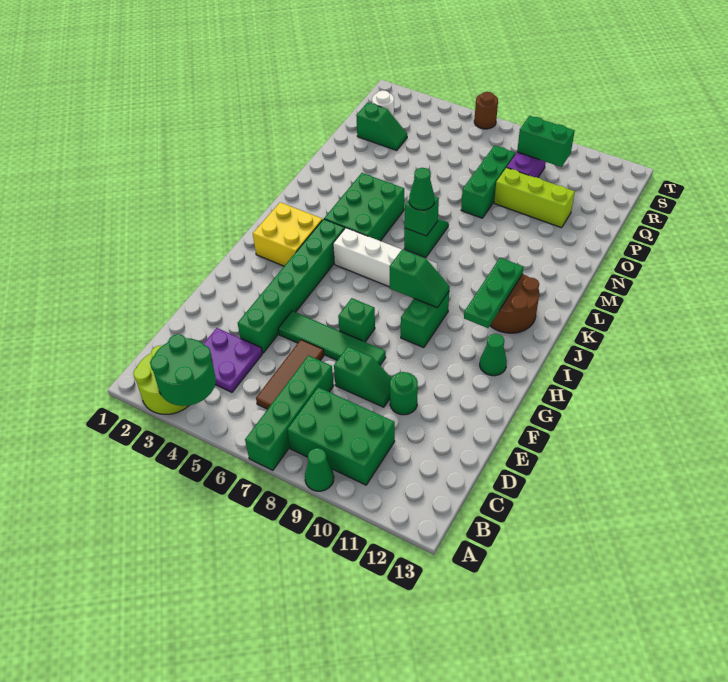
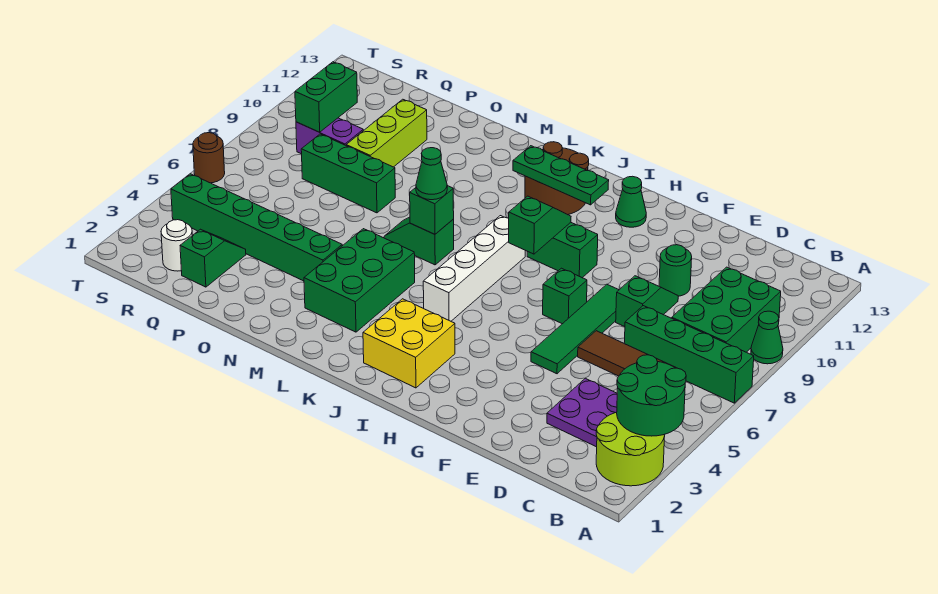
green brick E4:J4 level 1 -> green brick N4:S4 level 1
green brick K4:M5 level 1 -> green brick L3:M5 level 1

